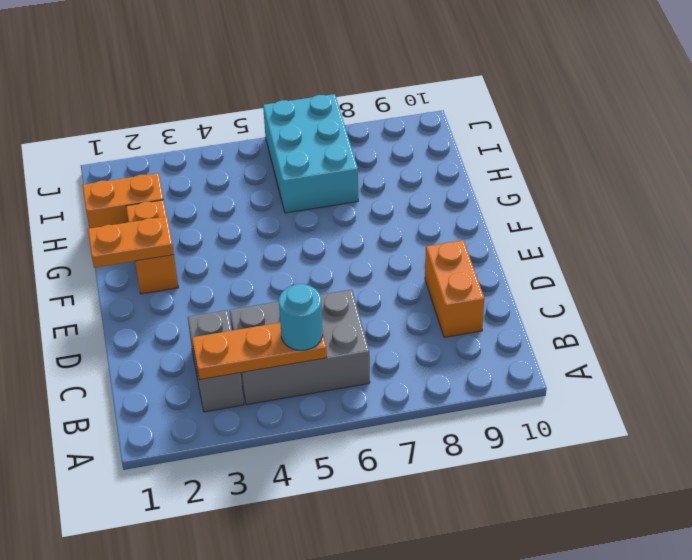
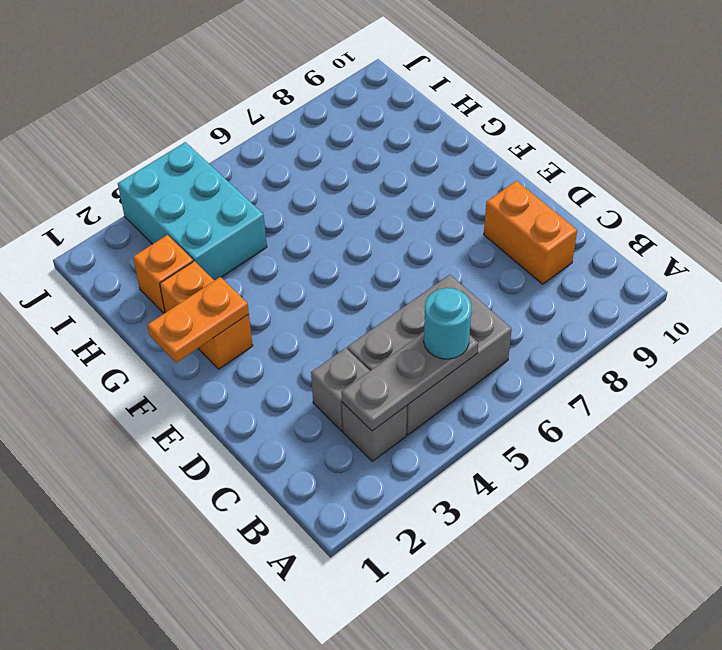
orange plate B3:B5 level 2 -> grey plate B3:B5 level 2
orange brick H1:H2 level 1 -> orange brick H2 level 1
cyan brick H6:J7 level 1 -> cyan brick H3:J4 level 1

